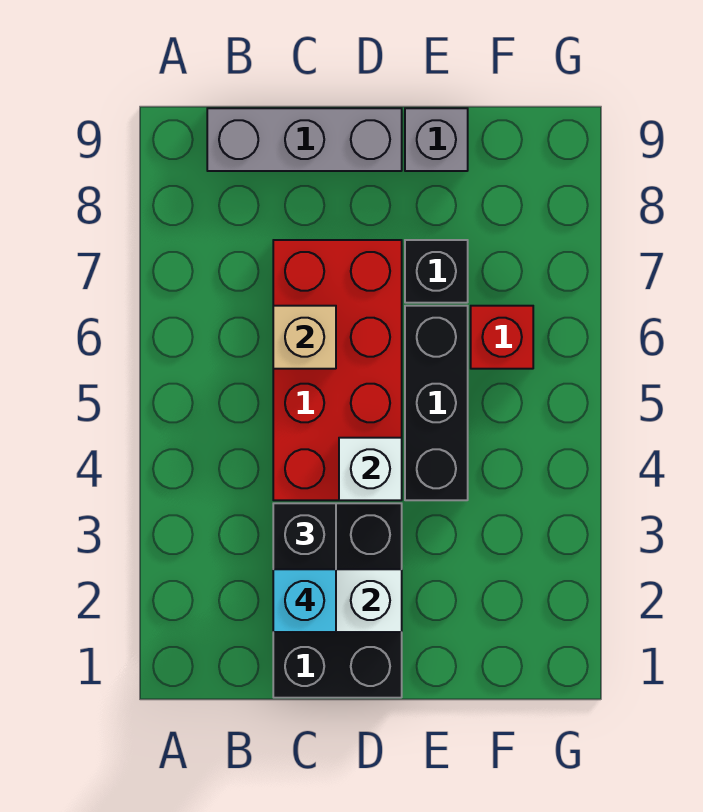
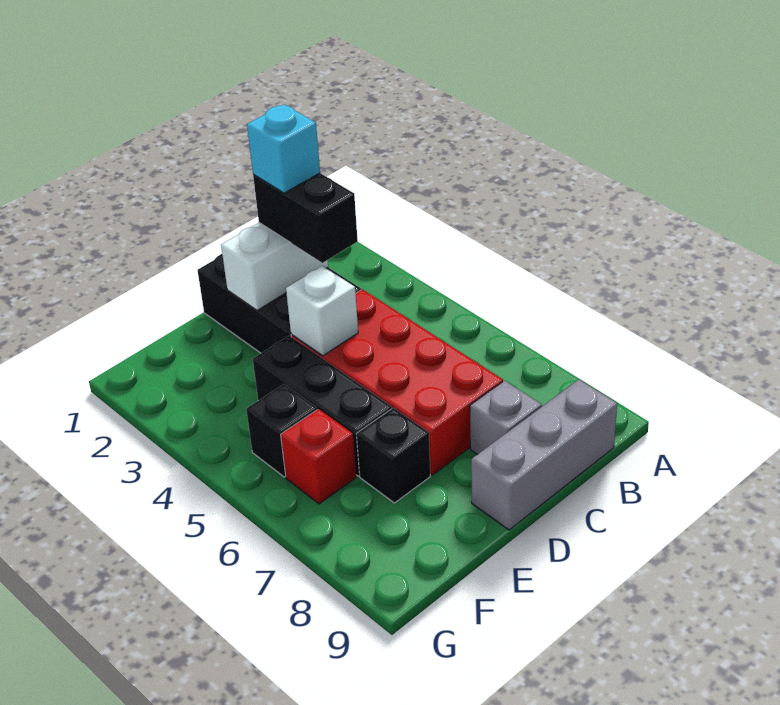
tan brick C6 level 2 -> none
grey brick E9 level 1 -> grey brick C8 level 1
none -> black brick F5 level 1

